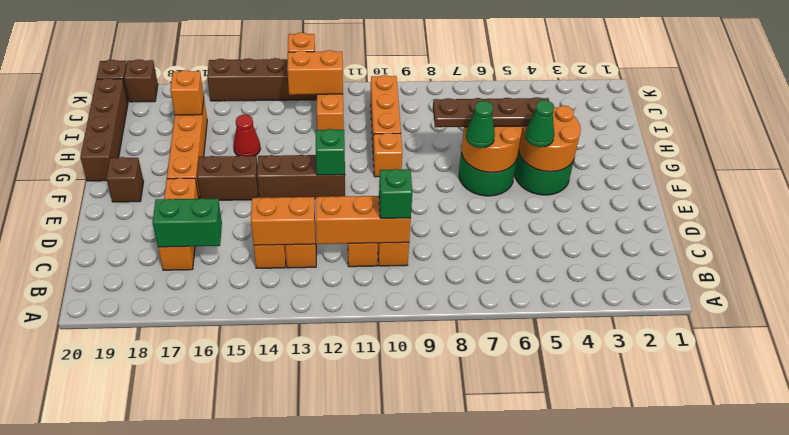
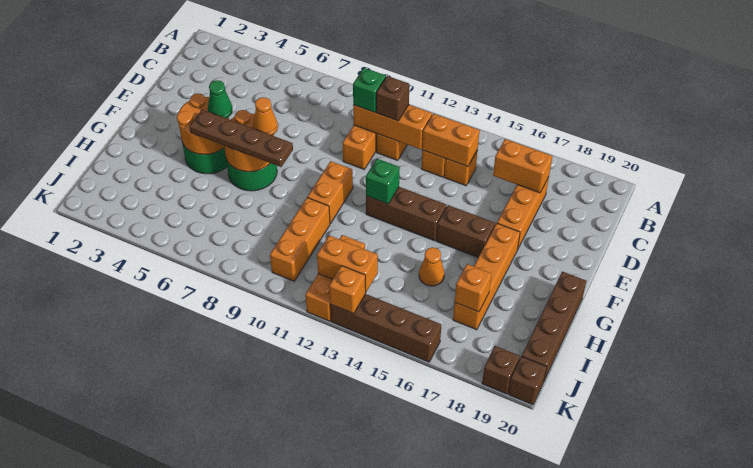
green brick C16:C17 level 2 -> orange brick C16:C17 level 2
green cone F7 level 3 -> orange cone F7 level 3
brown brick F19 level 1 -> brown brick C11 level 3
orange brick G10 level 1 -> orange brick F10:G10 level 1
red cone H15 level 1 -> orange cone H15 level 1

